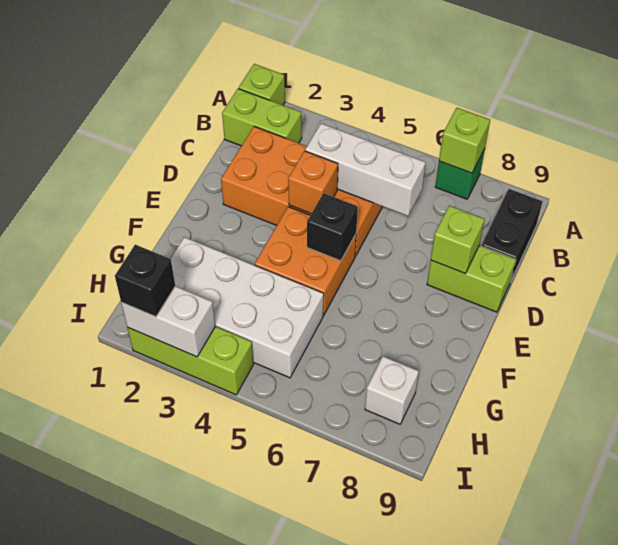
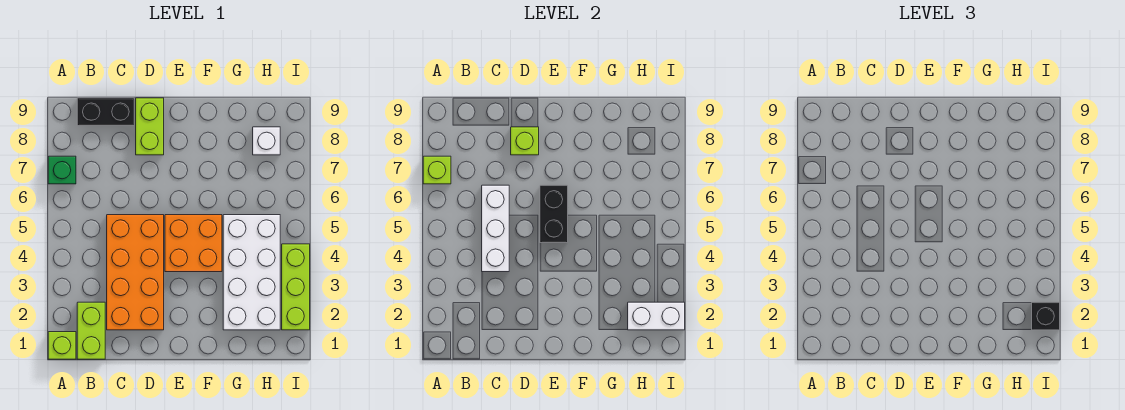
orange brick D4 level 2 -> none
black brick E5 level 2 -> black brick E5:E6 level 2
white brick I2:I3 level 2 -> white brick H2:I2 level 2

